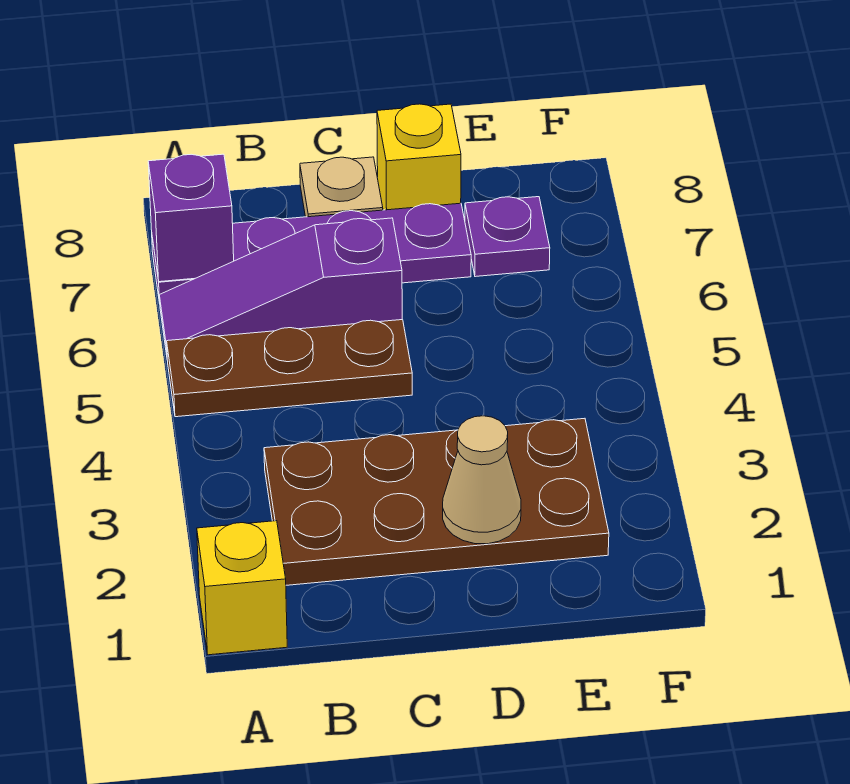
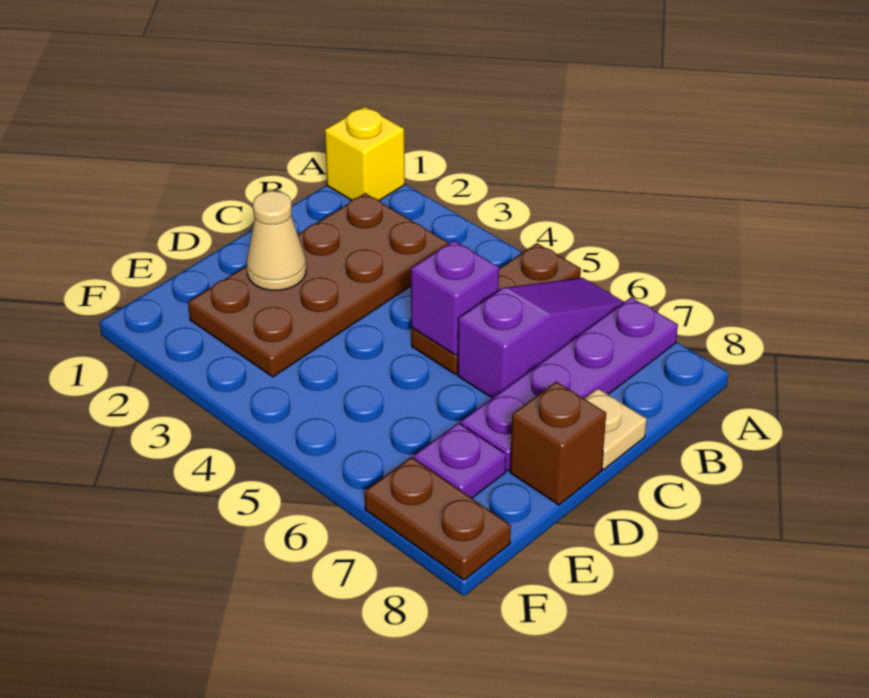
purple brick A7 level 2 -> purple brick C5 level 2
yellow brick D8 level 1 -> brown brick D8 level 1
none -> brown plate F7:F8 level 1

